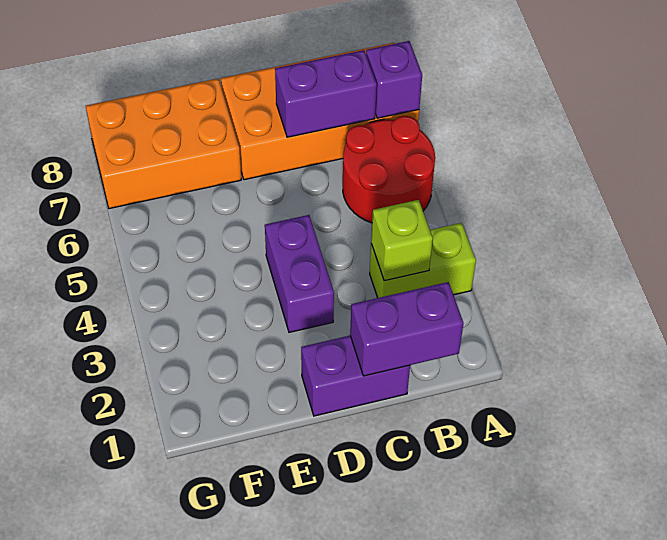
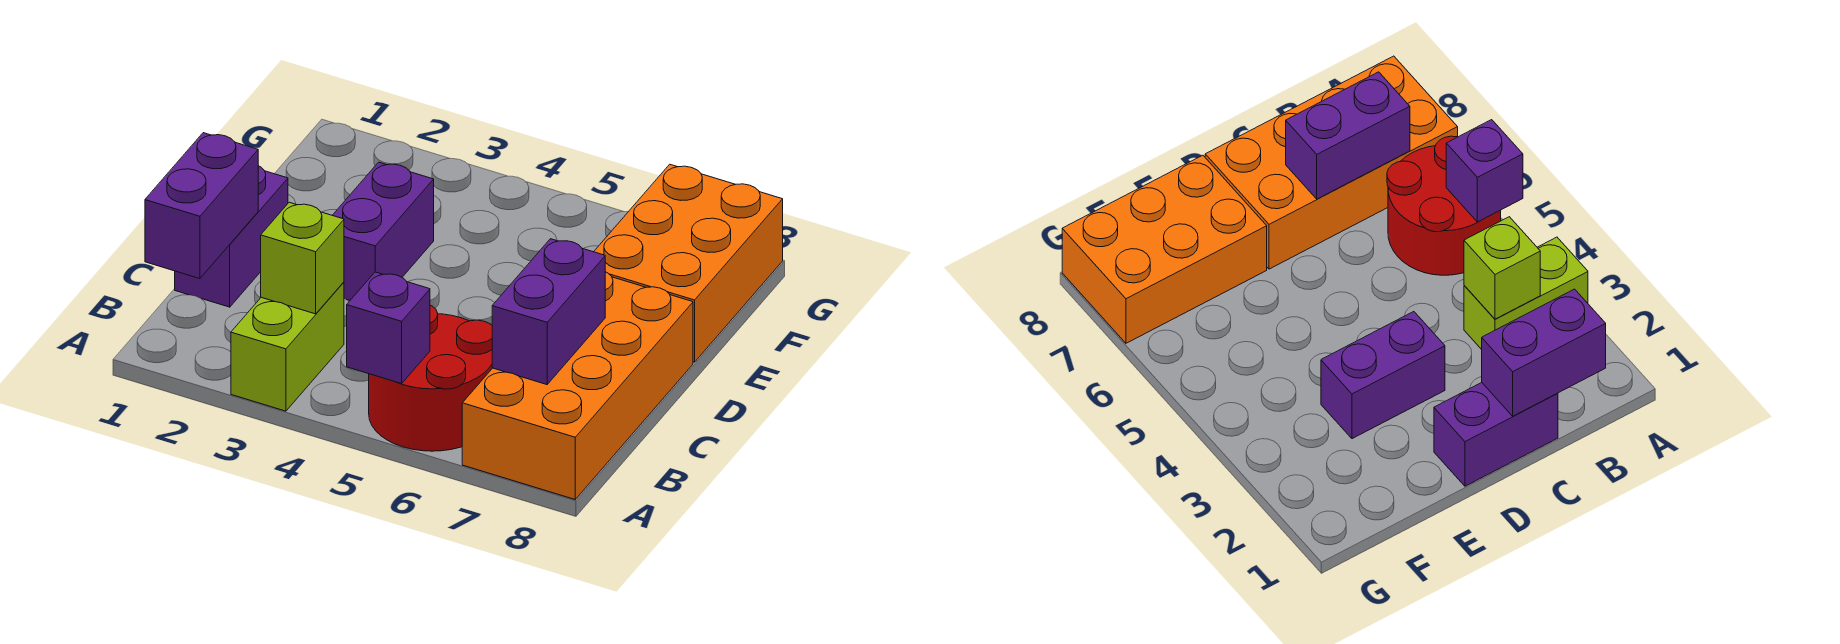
purple brick A7 level 2 -> purple brick A5 level 2
purple brick D3:D4 level 1 -> purple brick D3:E3 level 1

